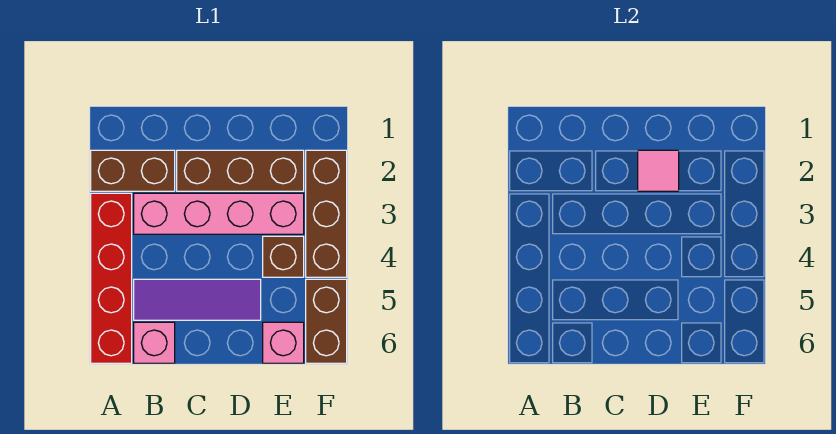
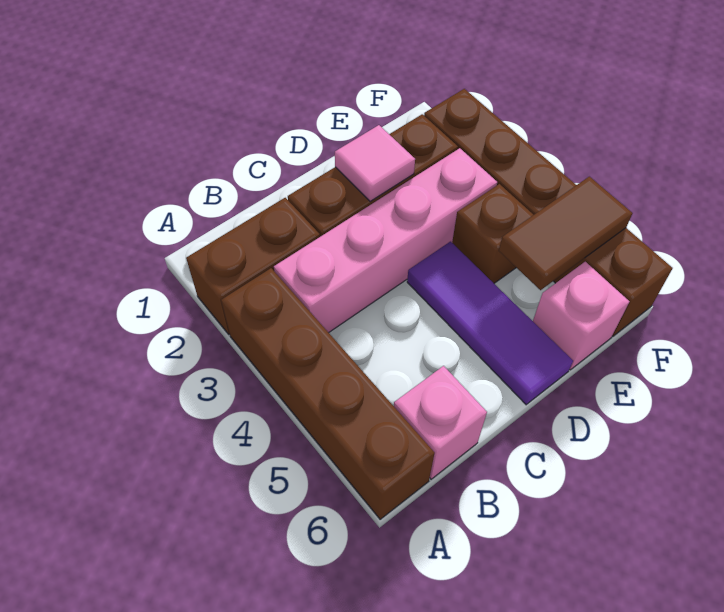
red brick A3:A6 level 1 -> brown brick A3:A6 level 1
purple tile B5:D5 level 1 -> purple tile D4:D6 level 1
none -> brown tile E5:F5 level 2

